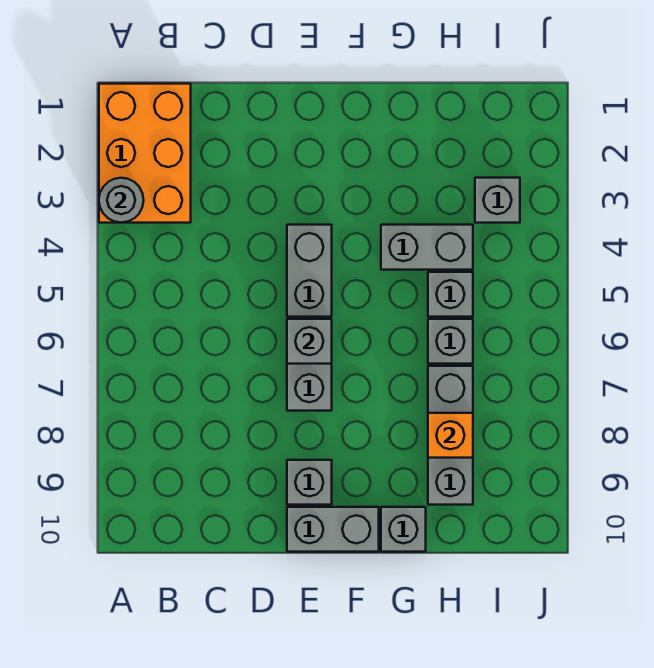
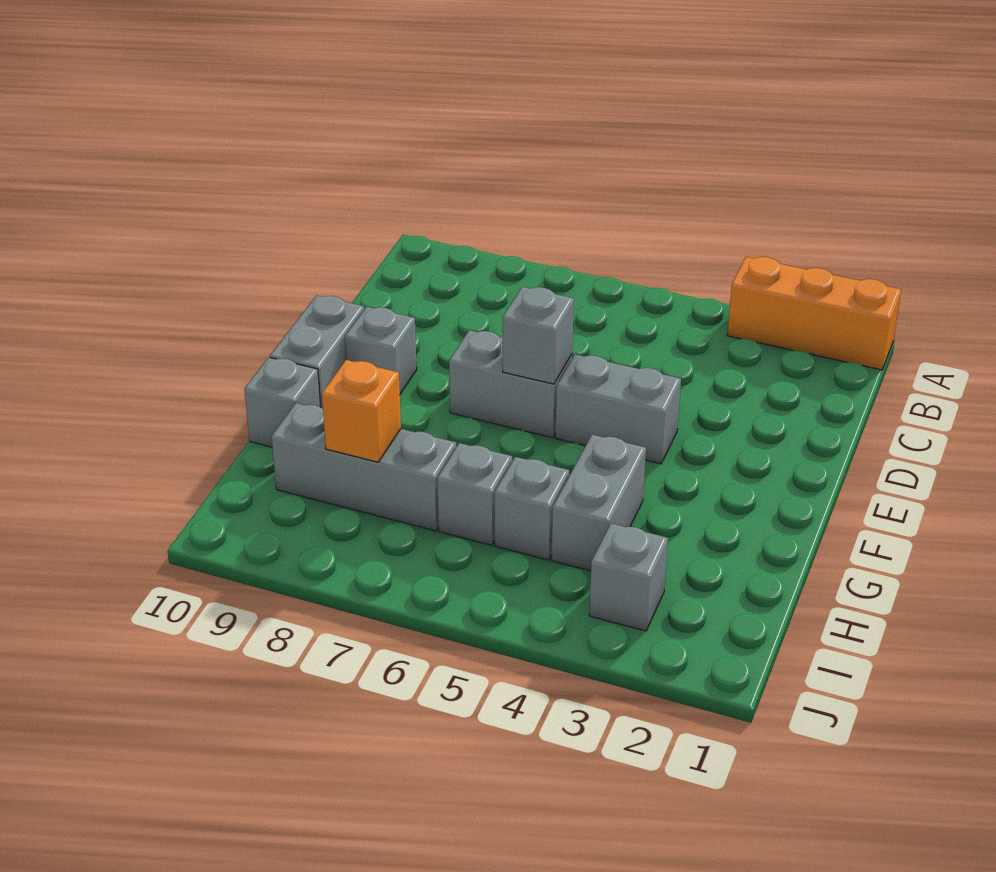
orange brick A1:B3 level 1 -> orange brick A1:A3 level 1
grey round brick A3 level 2 -> none

